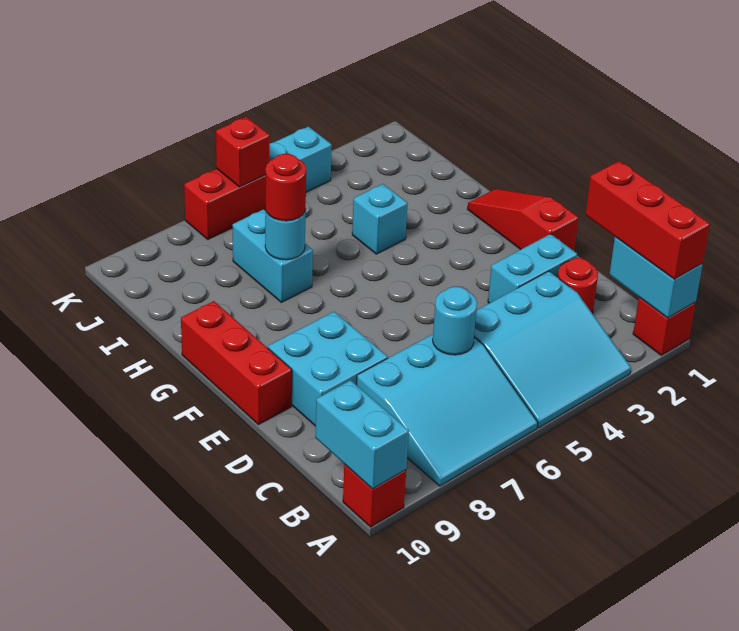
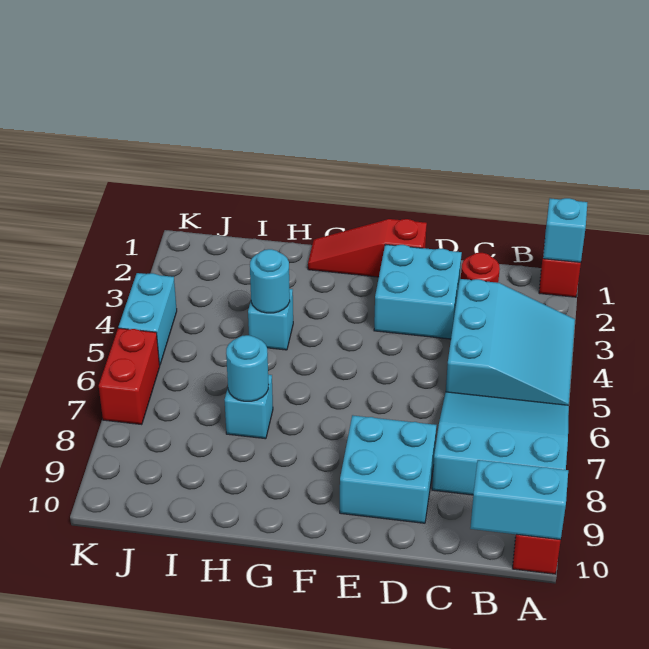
cyan brick A1:B1 level 2 -> cyan brick A1 level 2
red brick A1:C1 level 3 -> none
cyan slope A6:C8 level 1 top C -> cyan slope A6:C8 level 1 top 8
cyan round brick C6 level 2 -> cyan round brick H4 level 2
cyan brick D2:D3 level 1 -> cyan brick D2:E3 level 1
red brick E10:G10 level 1 -> none
cyan brick H7:I7 level 1 -> cyan brick H7 level 1
red round brick H7 level 3 -> none
red brick K6 level 2 -> none

